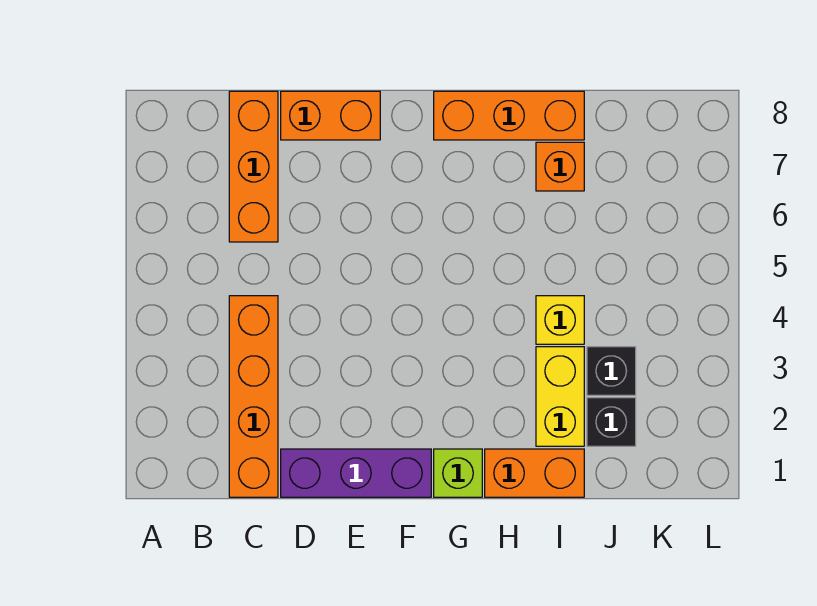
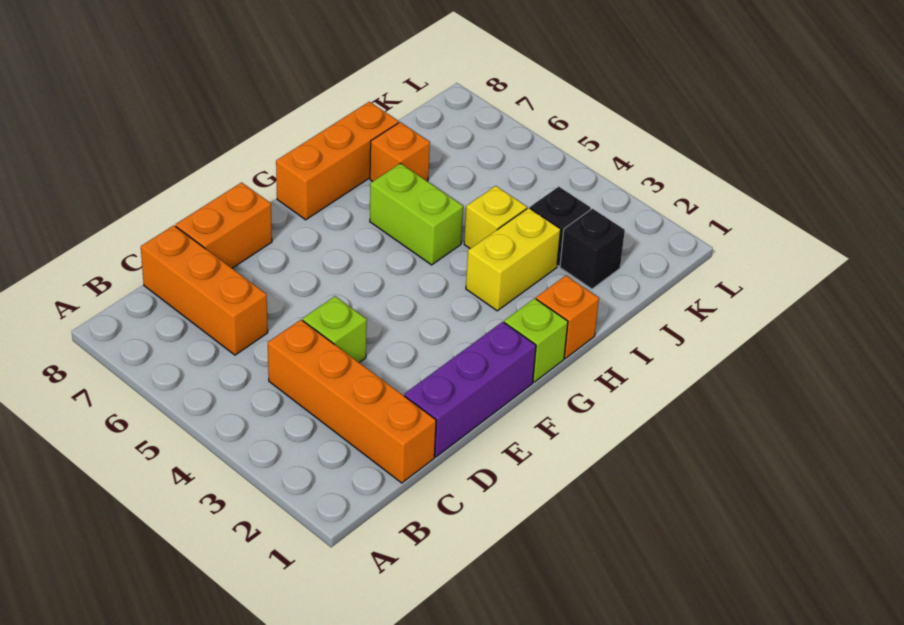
none -> lime brick D4 level 1
orange brick H1:I1 level 1 -> orange brick H1 level 1
none -> lime brick H5:H6 level 1
yellow brick I2:I3 level 1 -> yellow brick H3:I3 level 1

